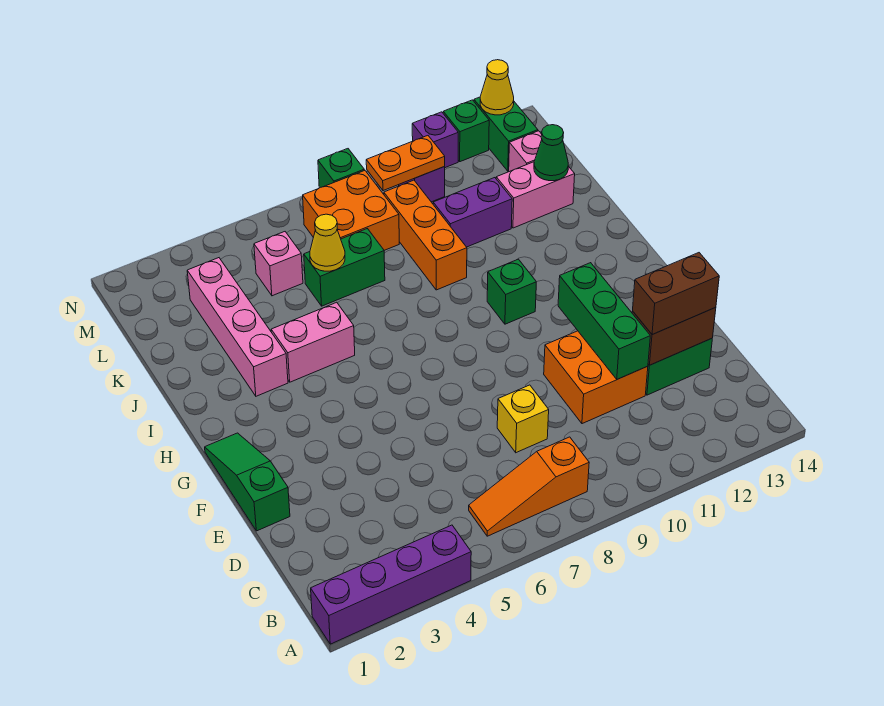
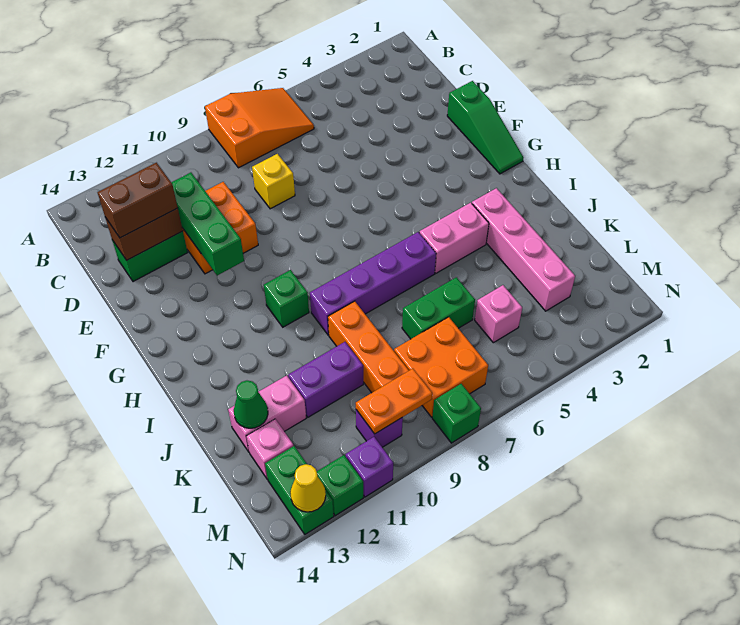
purple brick A1:A4 level 1 -> purple brick I6:I9 level 1
orange slope B6:B8 level 1 top 8 -> orange slope A6:B8 level 1 top 8
yellow cone K6 level 2 -> none

